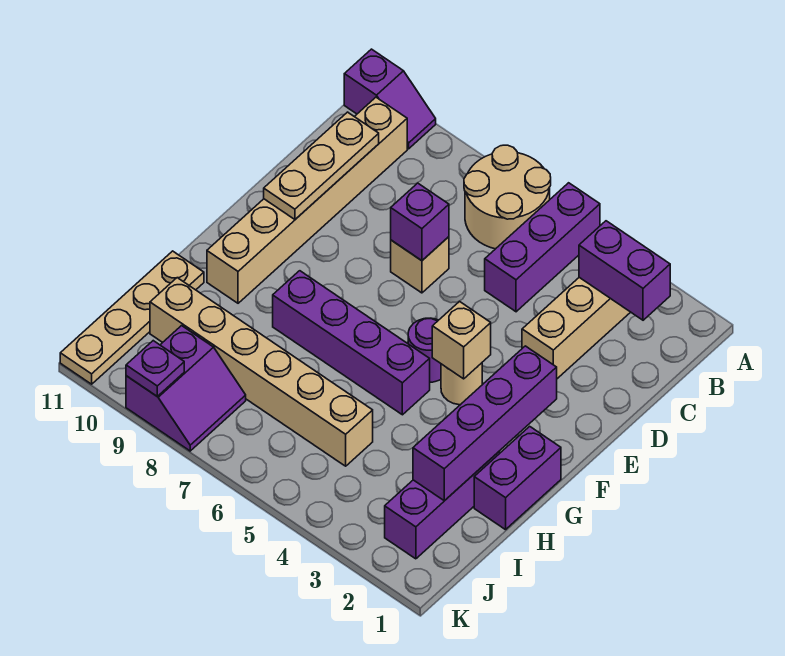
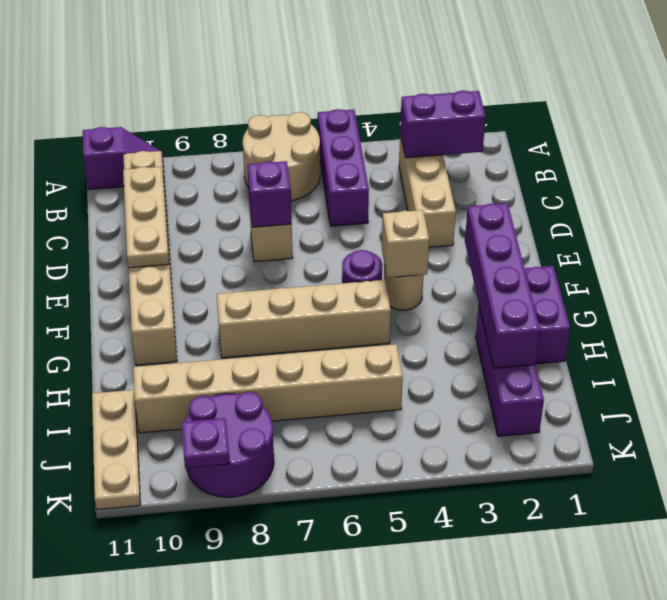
purple brick G5:G8 level 1 -> tan brick G5:G8 level 1
tan plate H11:K11 level 1 -> tan plate I11:K11 level 1
purple slope J8:K9 level 1 top 9 -> purple round brick J8:K9 level 1

